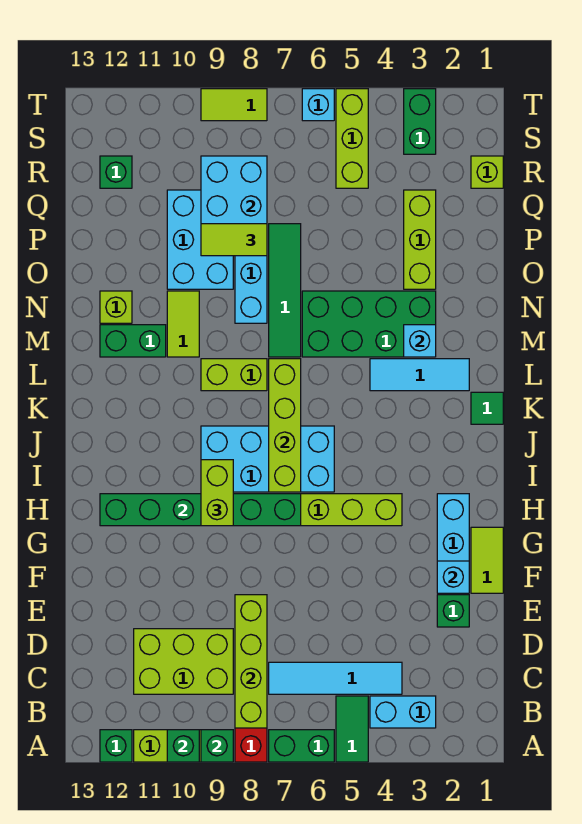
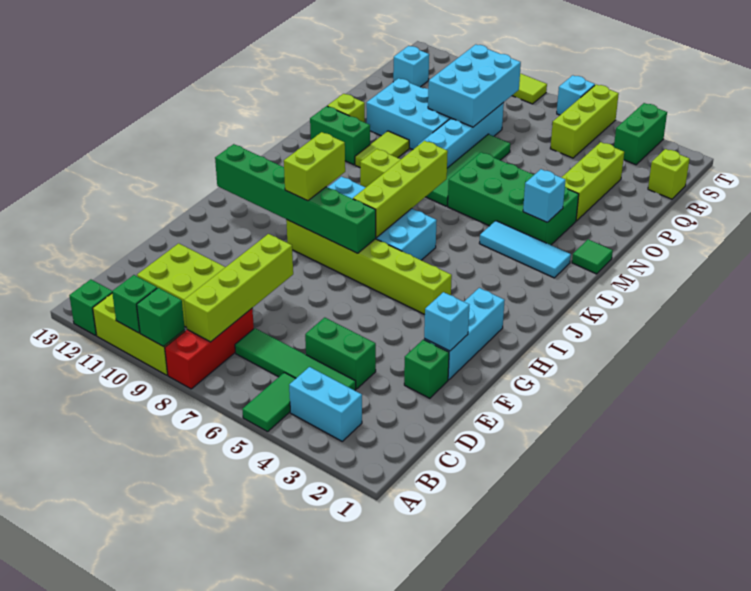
green brick A6:A7 level 1 -> green brick D4:D5 level 1
cyan tile C4:C7 level 1 -> green tile C4:C7 level 1
lime tile F1:G1 level 1 -> none
green tile K1 level 1 -> green tile M1 level 1
cyan brick O9:Q10 level 1 -> cyan brick O9:P11 level 1
lime tile P8:P9 level 3 -> none
green brick R12 level 1 -> cyan brick R12 level 1

